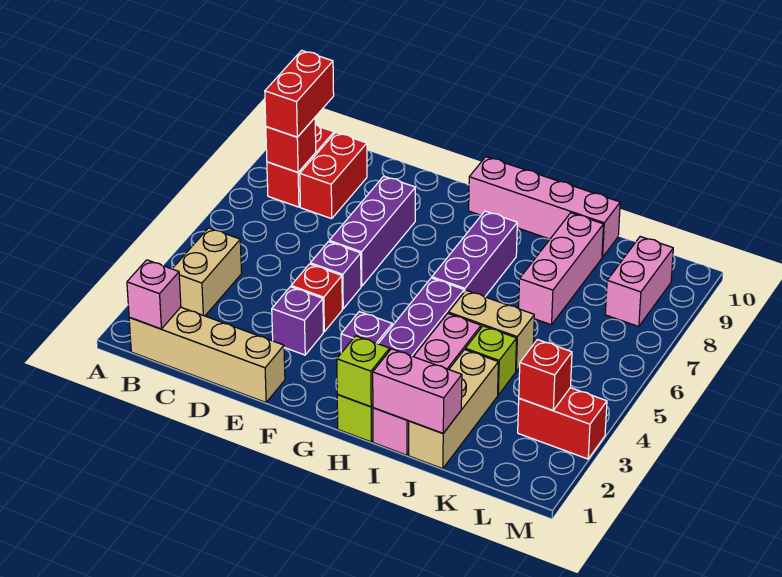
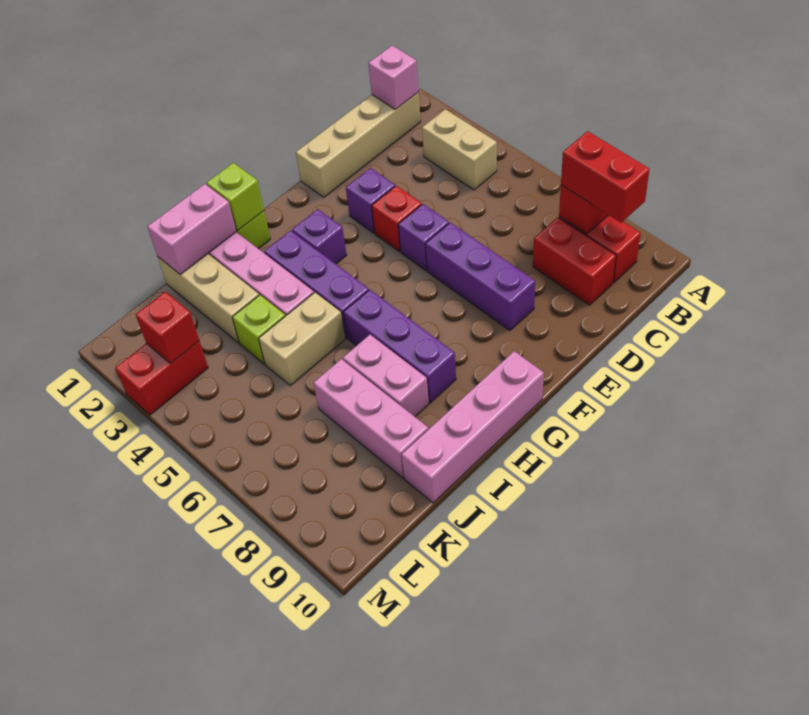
pink brick L8:L9 level 1 -> pink brick I7:I8 level 1

